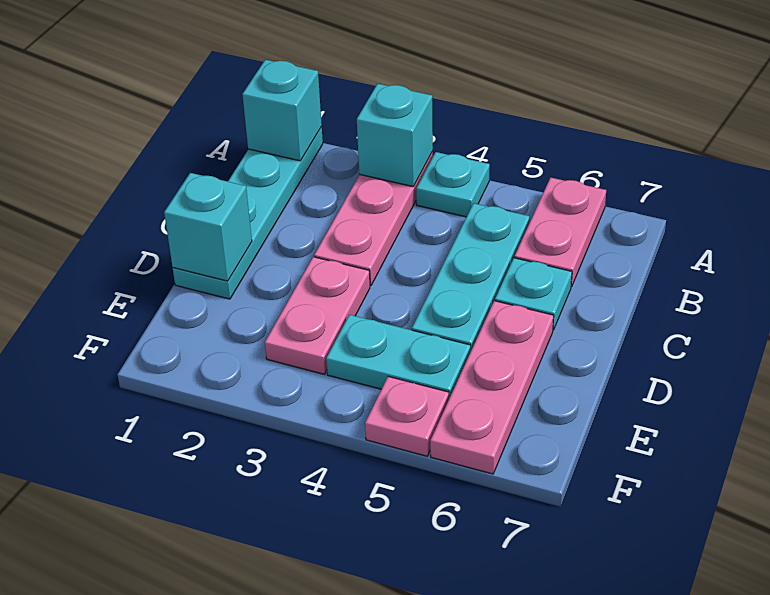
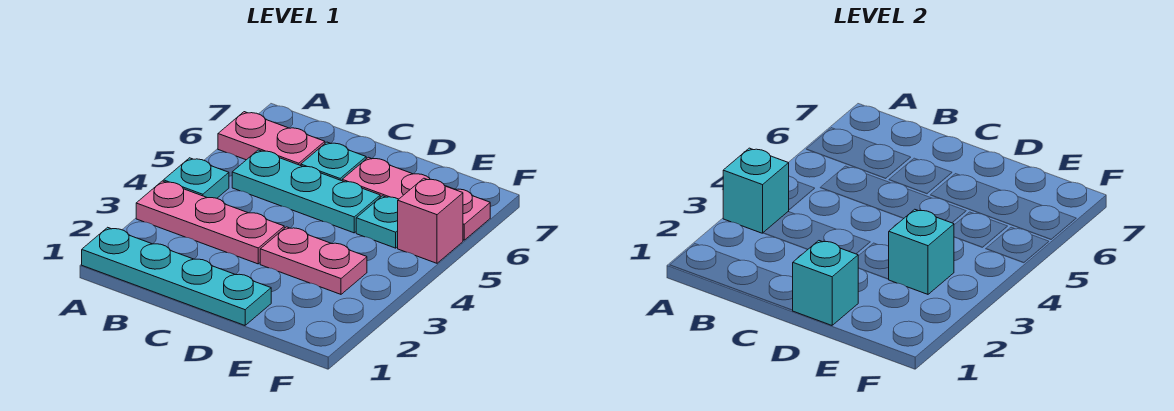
cyan brick A1 level 2 -> cyan brick E3 level 2
cyan plate E4:E5 level 1 -> cyan plate E5 level 1
pink plate F5 level 1 -> pink brick F5 level 1

